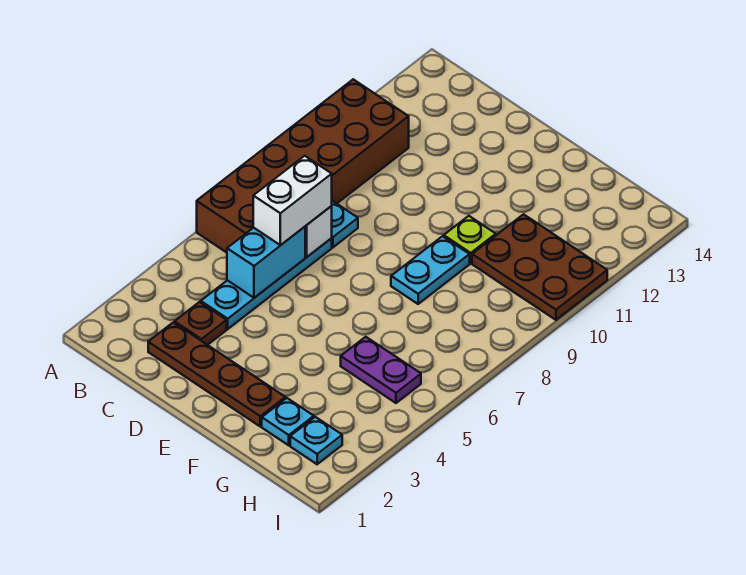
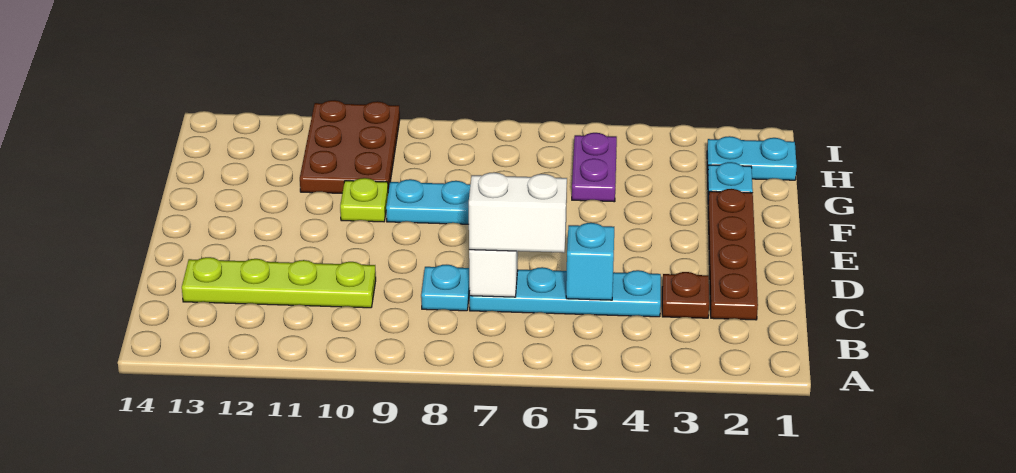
brown brick A6:B11 level 1 -> none
cyan brick C5:C6 level 2 -> cyan brick C5 level 2
none -> lime plate C10:C13 level 1
cyan plate H2 level 1 -> cyan plate H1:H2 level 1

